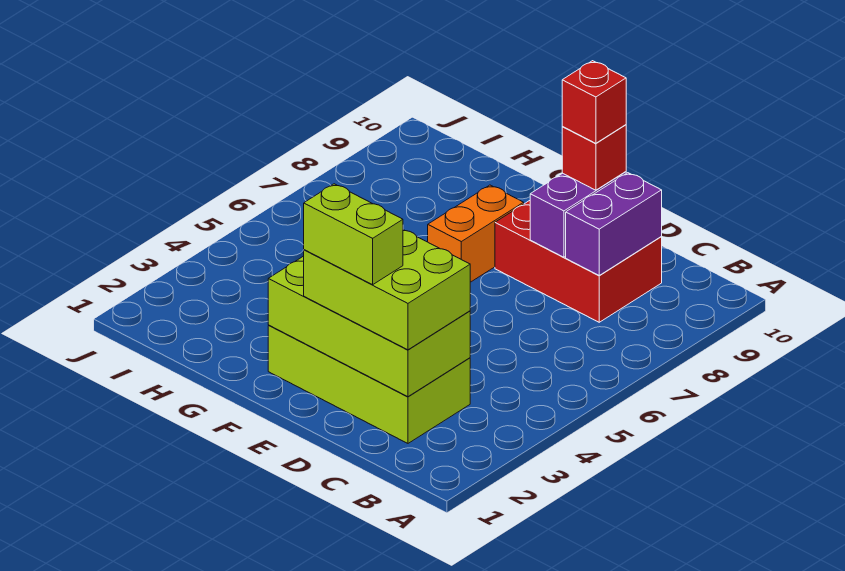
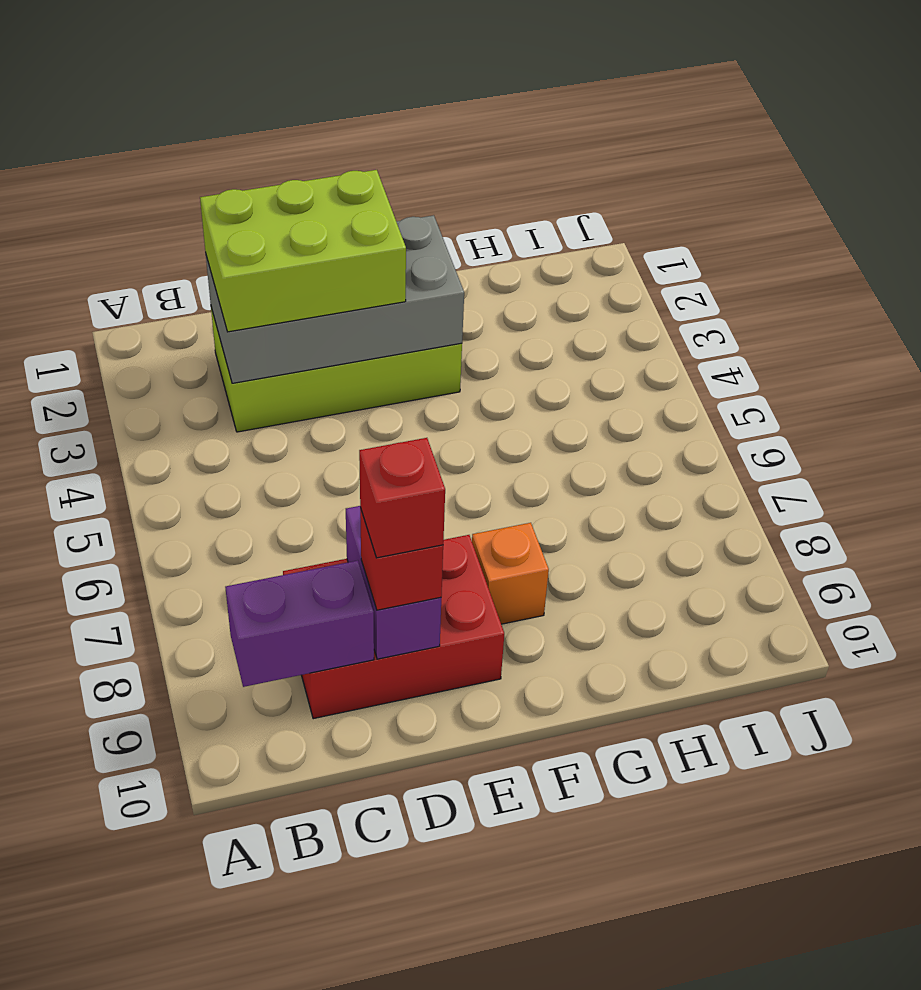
lime brick C2:F3 level 2 -> grey brick C2:F3 level 2
purple brick C8:C9 level 2 -> purple brick B9:C9 level 2
lime brick D2:E2 level 4 -> none
orange brick F7:F8 level 1 -> orange brick F8 level 1

